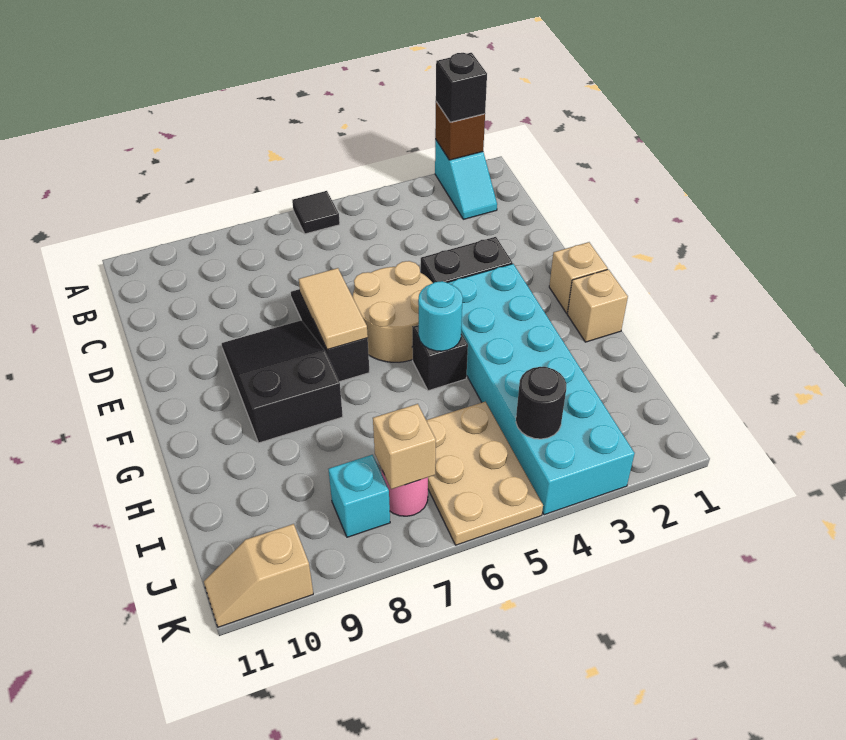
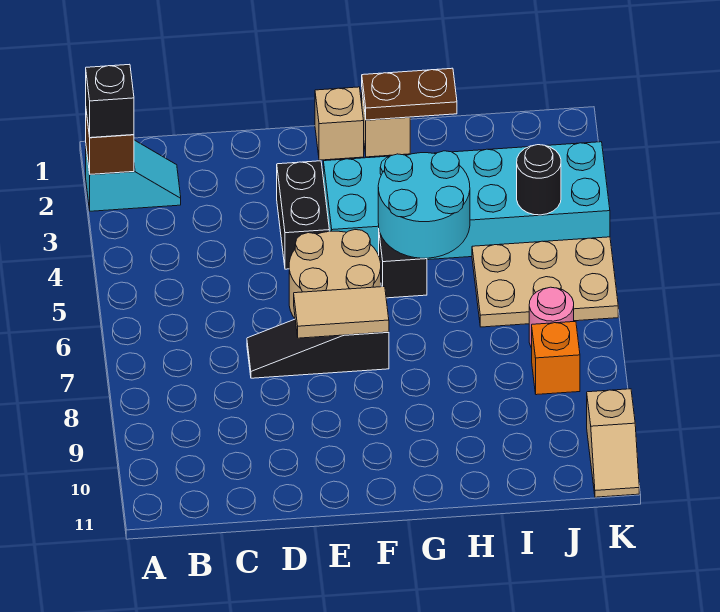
black tile A6 level 1 -> none
black slope E8:G9 level 1 top G -> none
none -> brown plate G1:H1 level 2
cyan round brick G5 level 2 -> cyan round brick G4:H5 level 2
tan brick J7 level 2 -> none
cyan brick J8 level 1 -> orange brick J8 level 1

